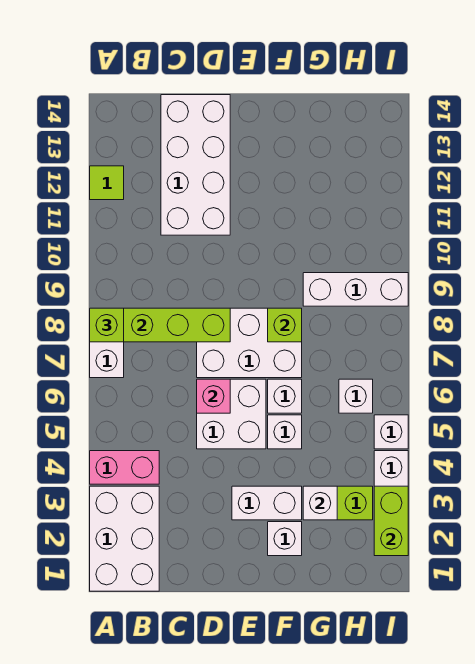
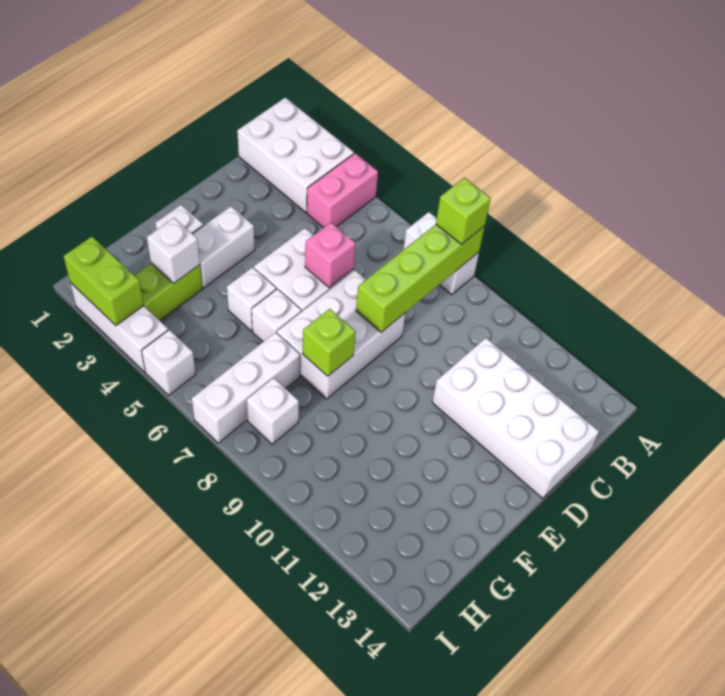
lime tile A12 level 1 -> none
white brick G9:I9 level 1 -> white brick G7:I7 level 1
white brick H6 level 1 -> white brick H8 level 1

